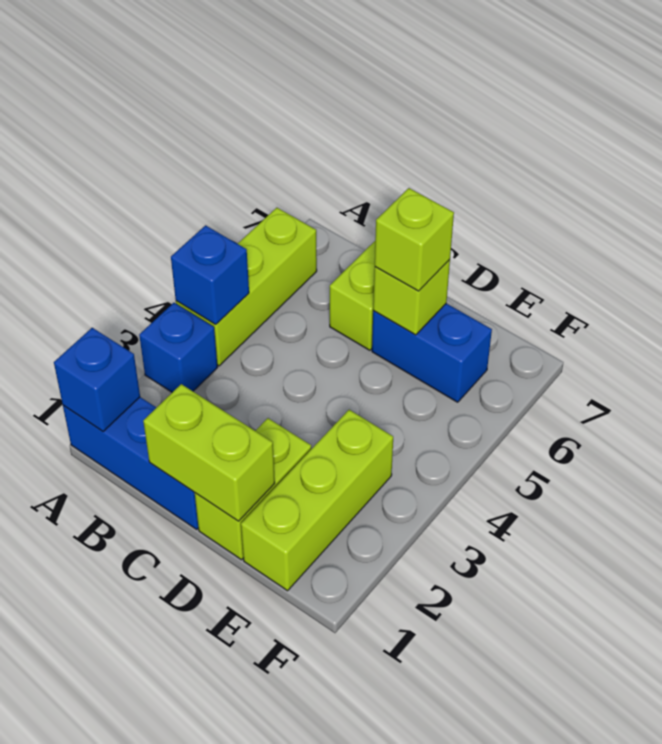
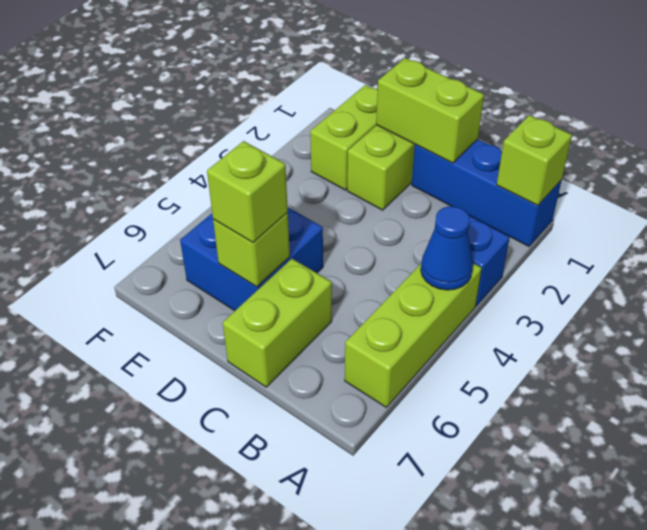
blue brick A1 level 2 -> lime brick A1 level 2
blue brick A4 level 2 -> blue cone A4 level 2
blue brick D6:E6 level 1 -> blue brick D5:E6 level 1
lime brick E1:E3 level 1 -> lime brick E1:E2 level 1

